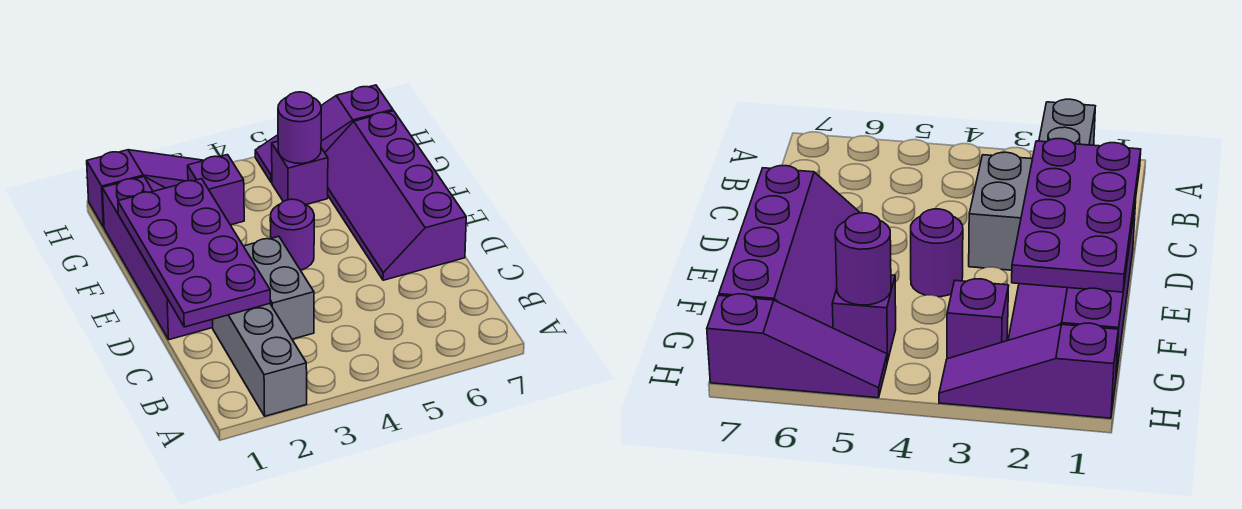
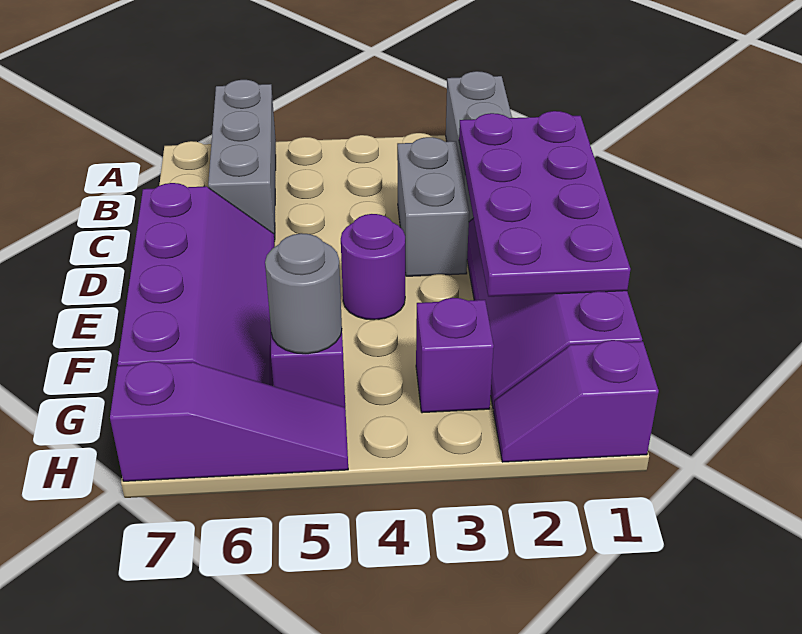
none -> grey brick A6:C6 level 1
purple round brick G5 level 2 -> grey round brick G5 level 2
purple slope H1:H3 level 1 top 1 -> purple slope H1:H2 level 1 top 1

